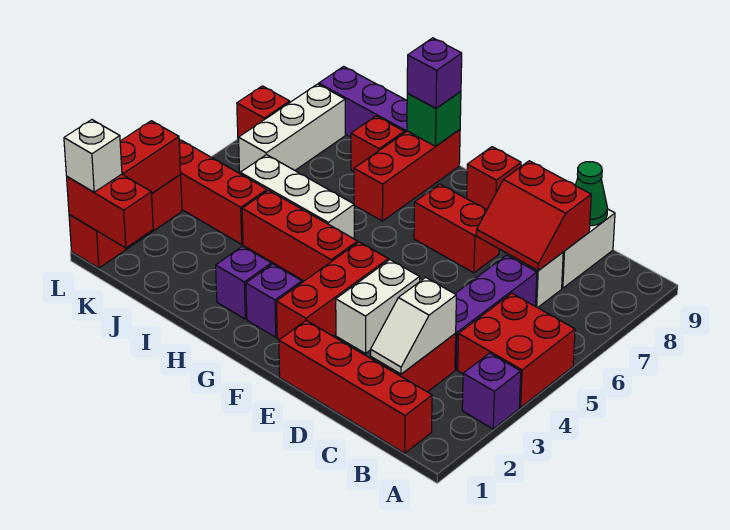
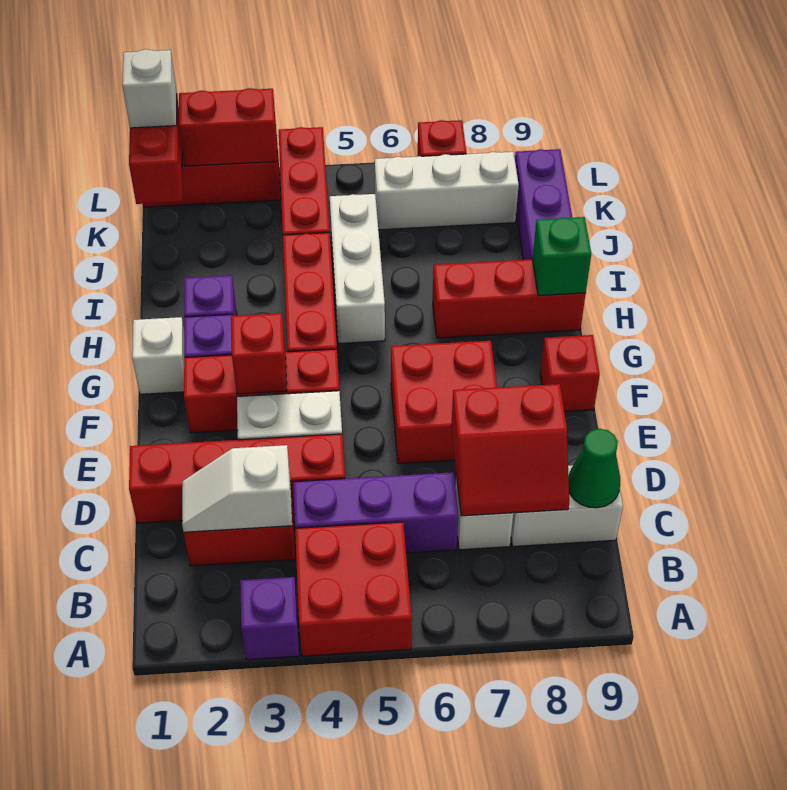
red brick B1:E1 level 1 -> red brick D1:D4 level 1
red slope C7:D8 level 2 top 8 -> red slope C7:D8 level 2 top D
red brick E7:F7 level 1 -> red brick E6:F7 level 1
none -> white brick G1 level 1
purple brick H9 level 3 -> none
red brick I8 level 1 -> red brick F3 level 2

